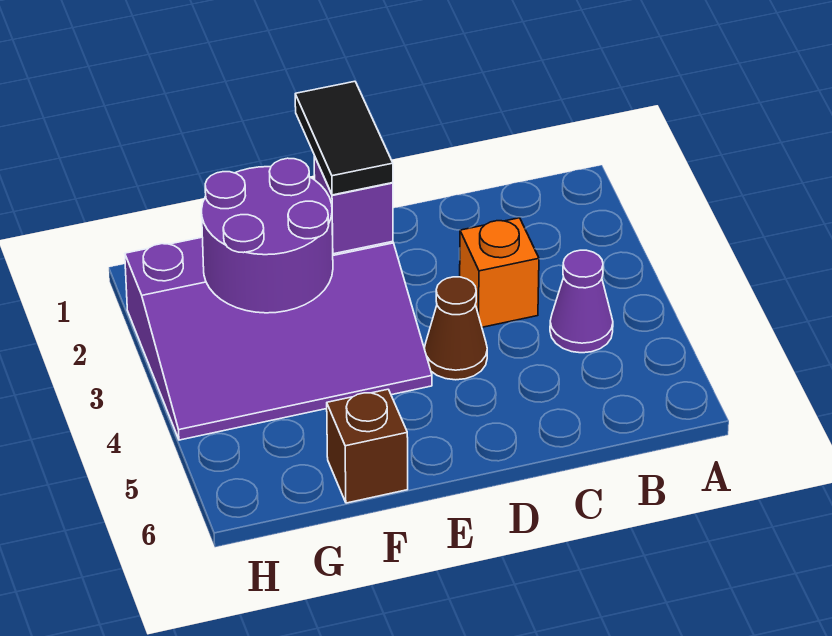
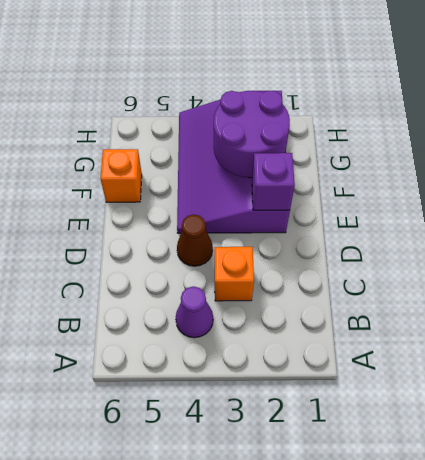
black tile E1:E2 level 3 -> none
brown brick F6 level 1 -> orange brick F6 level 1

